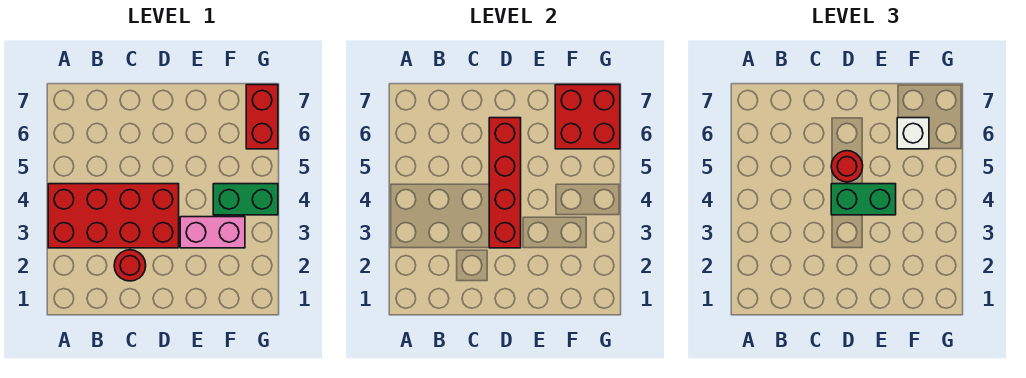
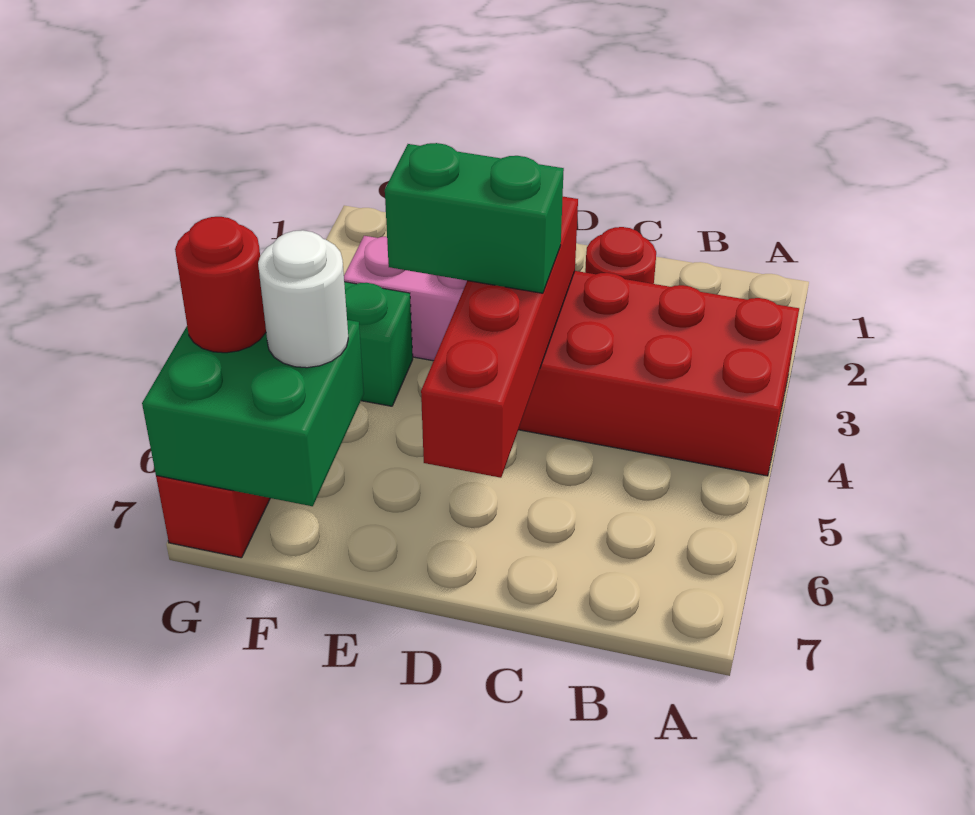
red round brick D5 level 3 -> red round brick G6 level 3
red brick F6:G7 level 2 -> green brick F6:G7 level 2
white brick F6 level 3 -> white round brick F6 level 3

